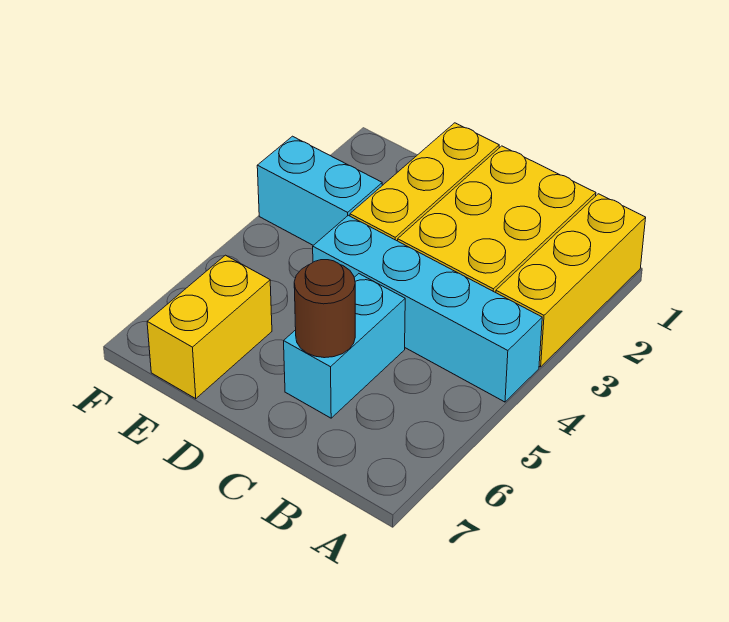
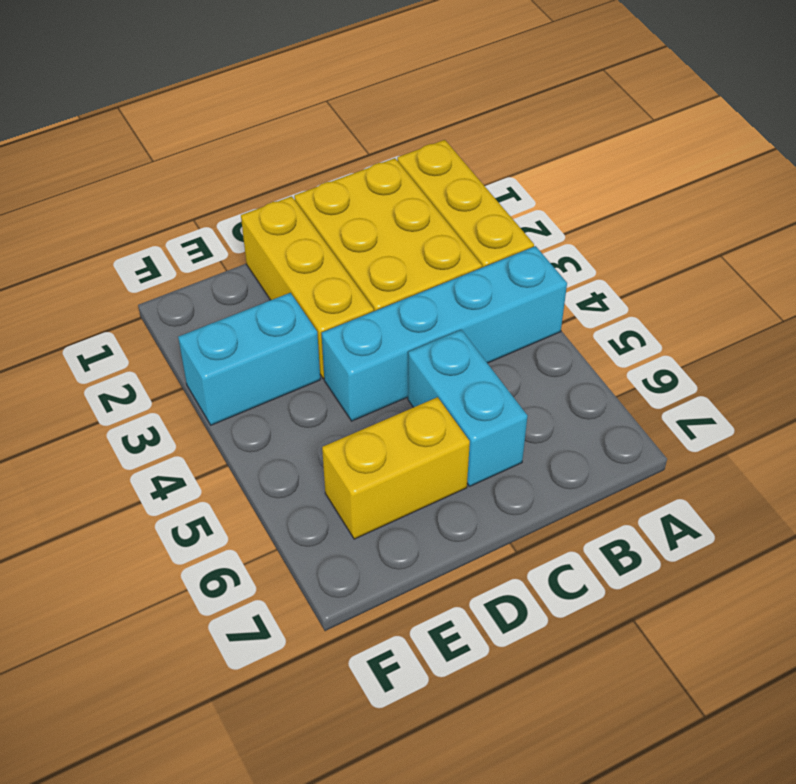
brown round brick C6 level 2 -> none
yellow brick E6:E7 level 1 -> yellow brick D6:E6 level 1

